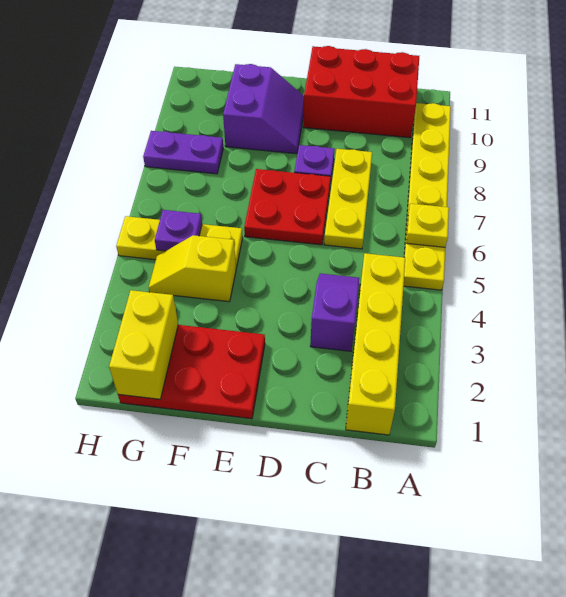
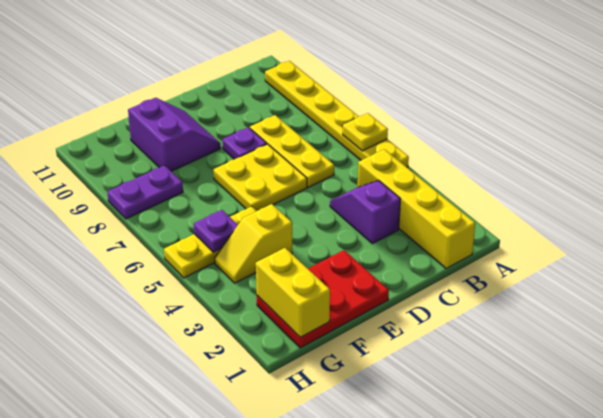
red brick B10:D11 level 1 -> none
red plate D6:E7 level 1 -> yellow plate D6:E7 level 1

